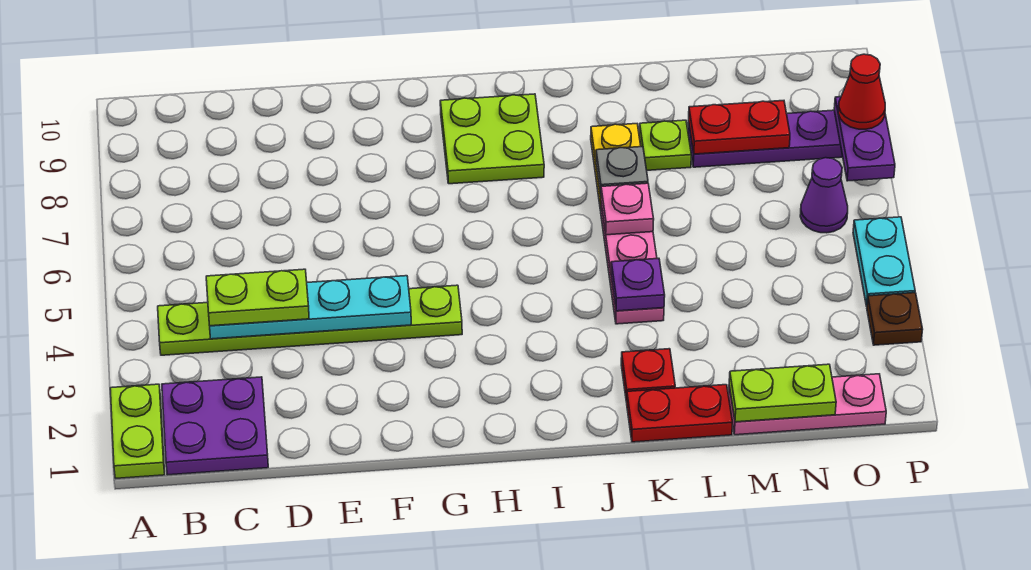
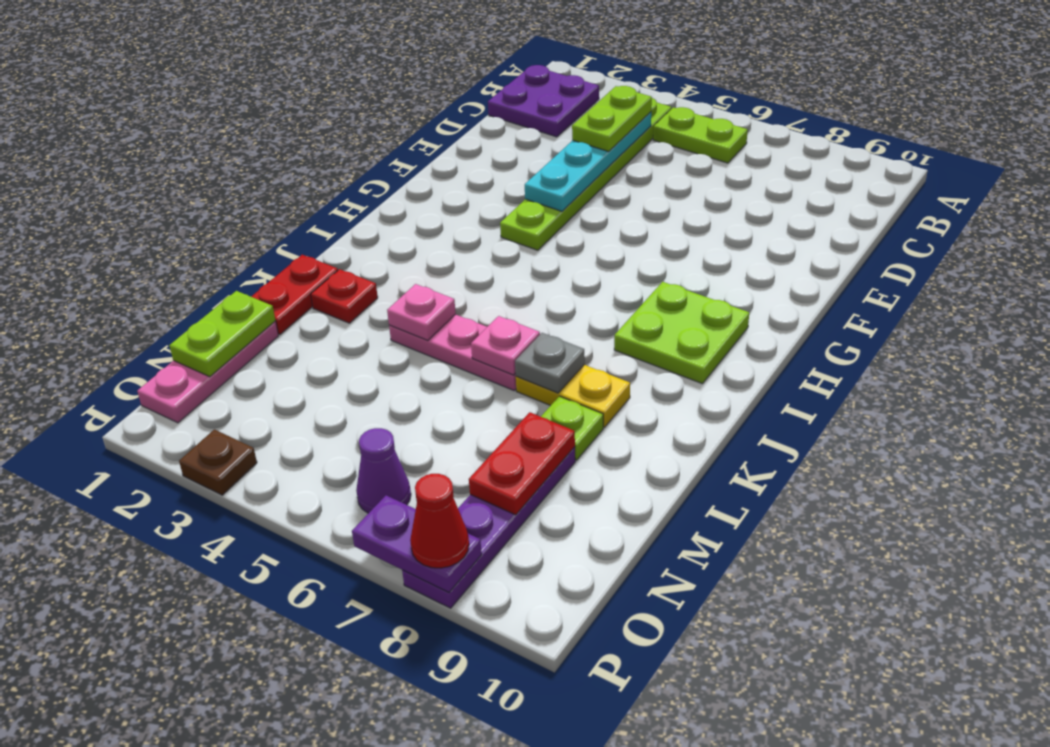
lime plate A1:A2 level 1 -> lime plate B5:B6 level 1
purple plate K4 level 2 -> pink plate K4 level 2
cyan plate P4:P5 level 1 -> none

